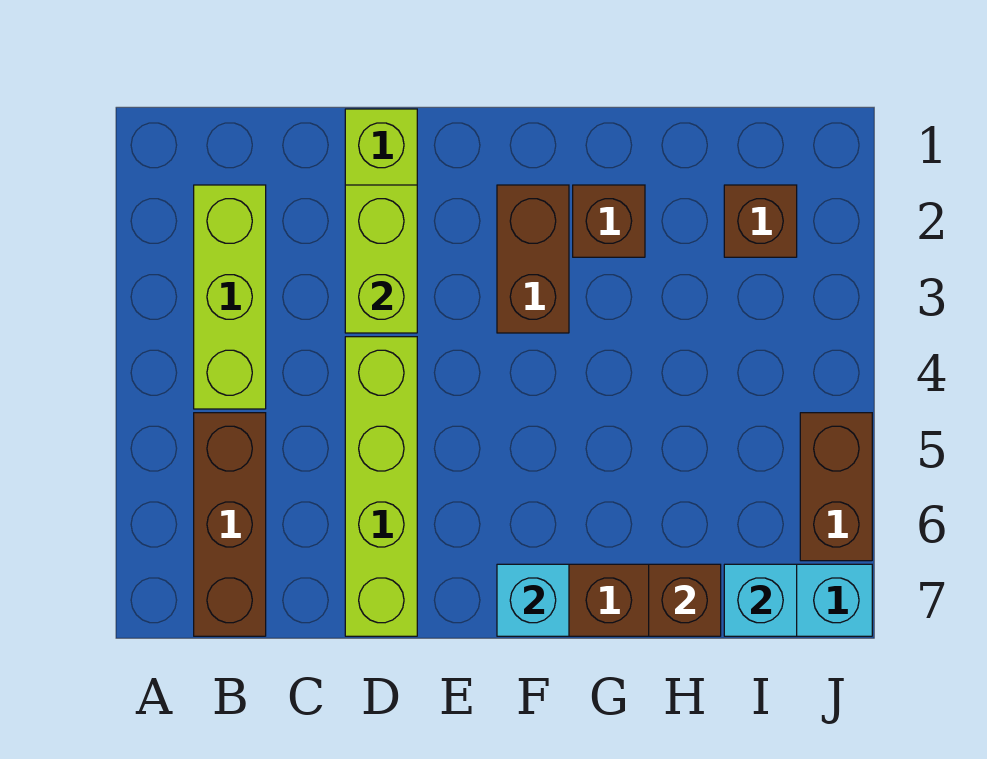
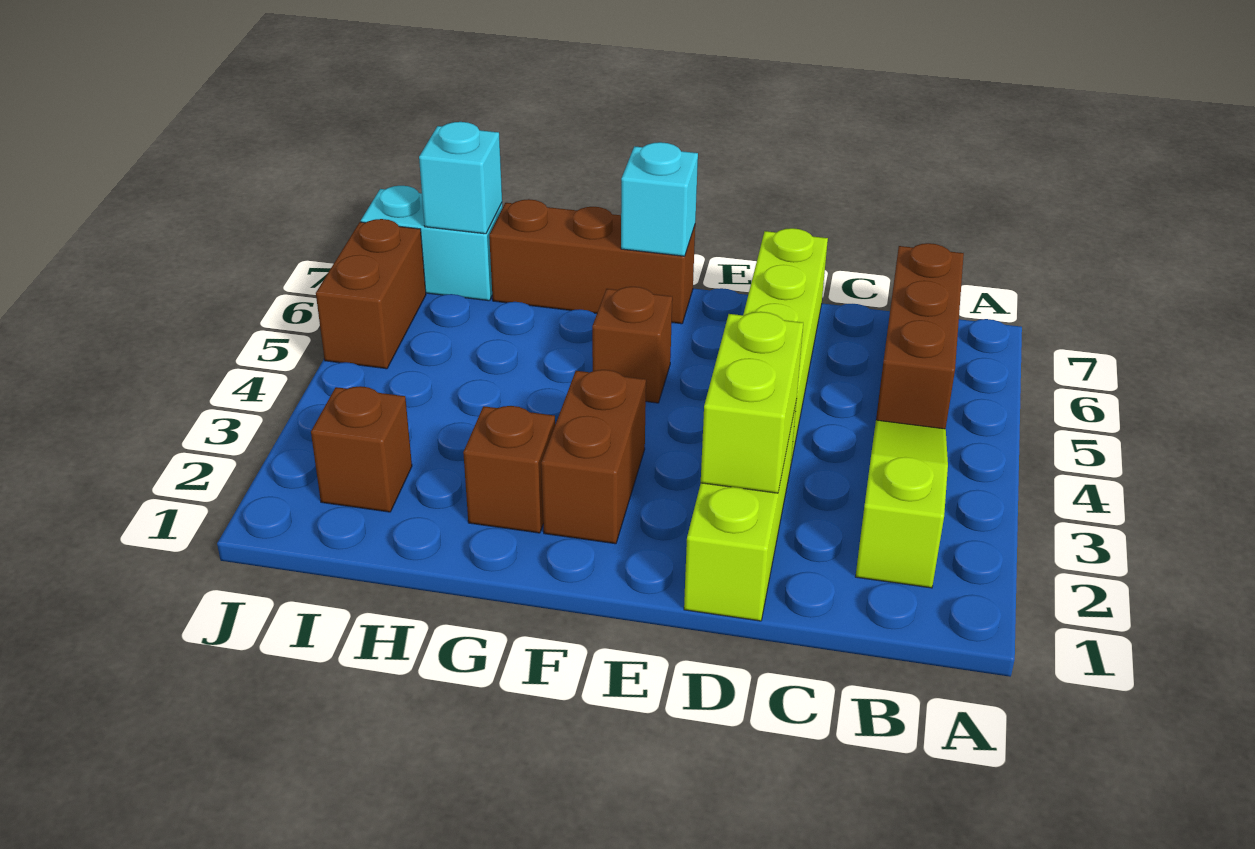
lime brick B2:B4 level 1 -> lime slope B2:B4 level 1 top 2
brown brick H7 level 2 -> brown brick F5 level 1

